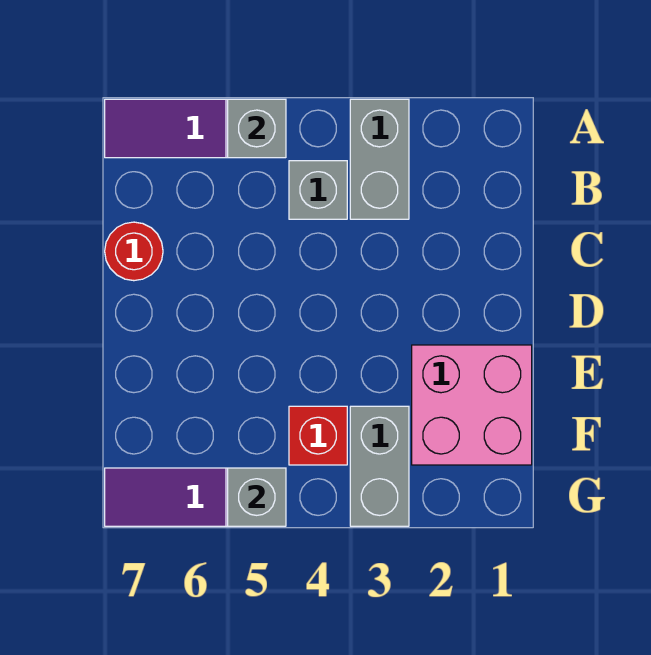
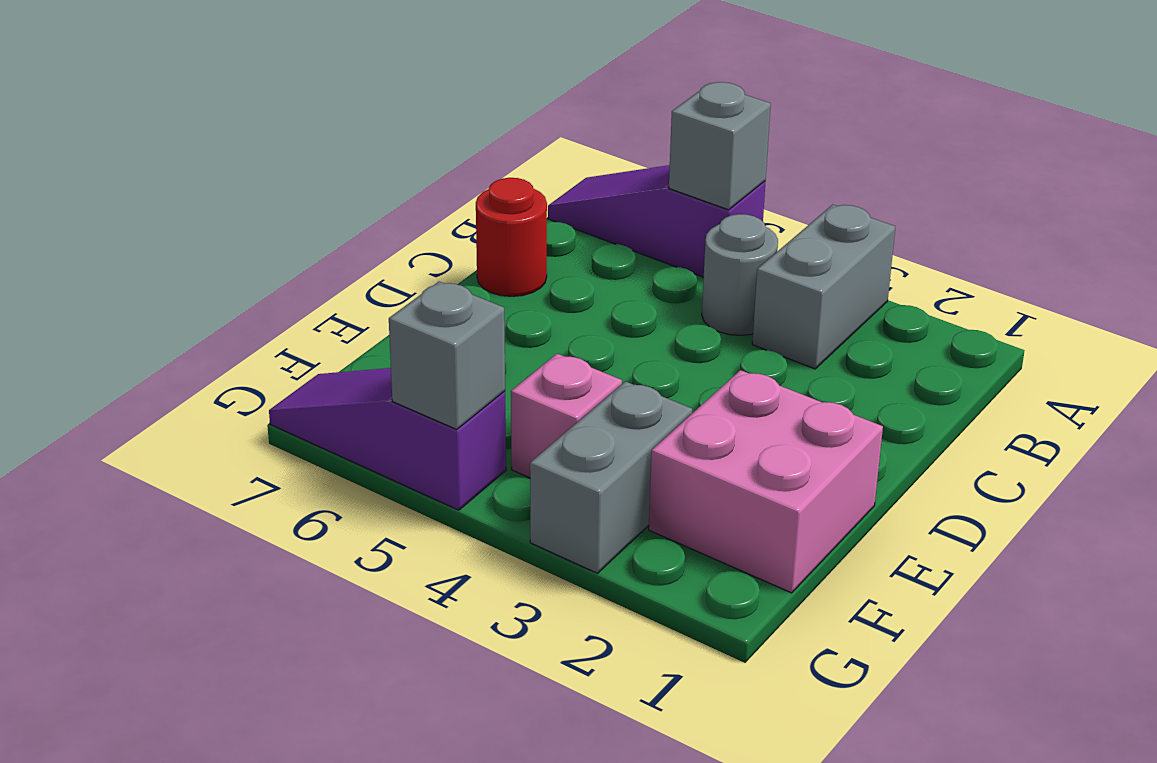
grey brick B4 level 1 -> grey round brick B4 level 1
red brick F4 level 1 -> pink brick F4 level 1

